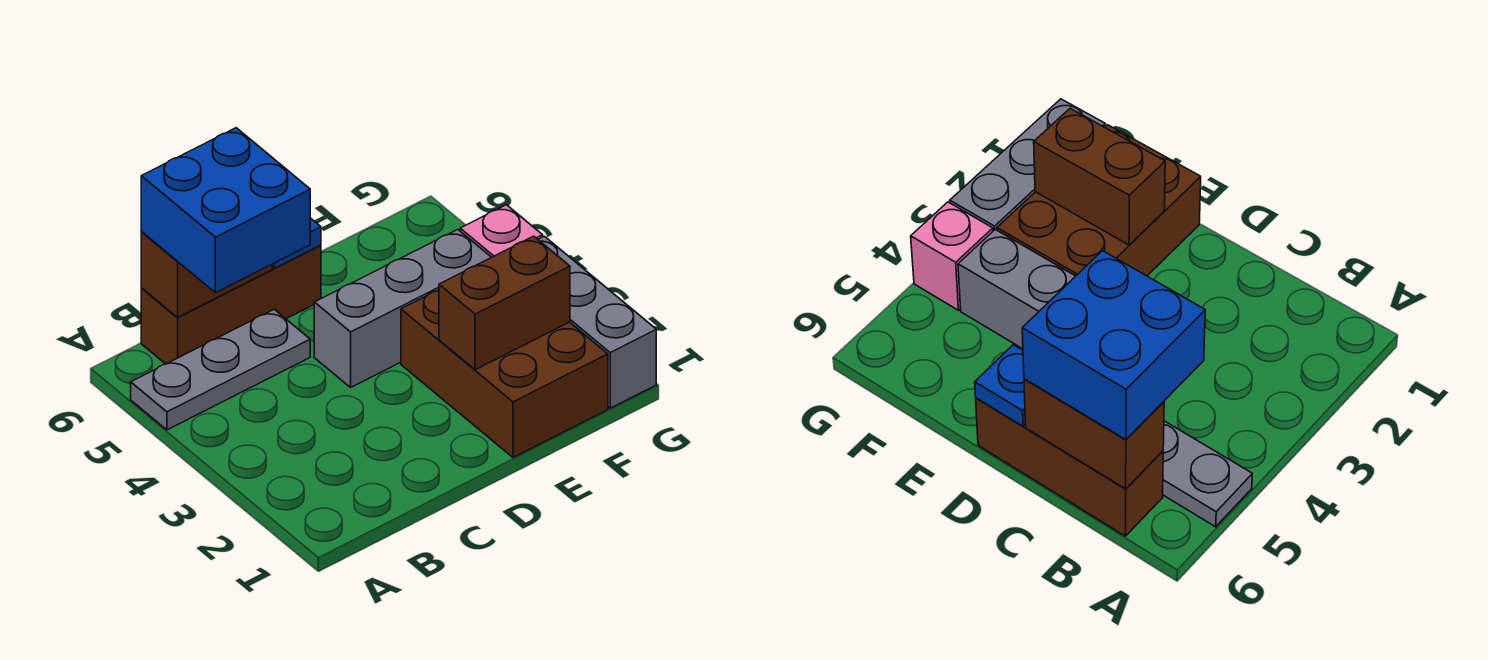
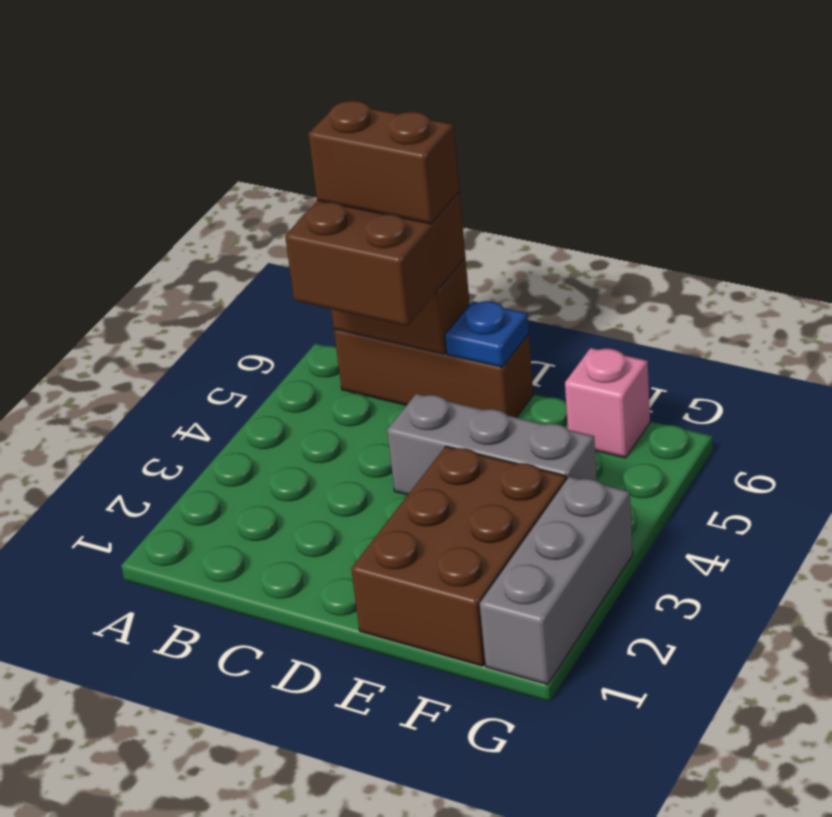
grey plate A5:C5 level 1 -> none
blue brick B5:C6 level 3 -> brown brick B5:C6 level 3
brown brick E2:F2 level 2 -> brown brick B6:C6 level 4
pink brick G4 level 1 -> pink brick F6 level 1

